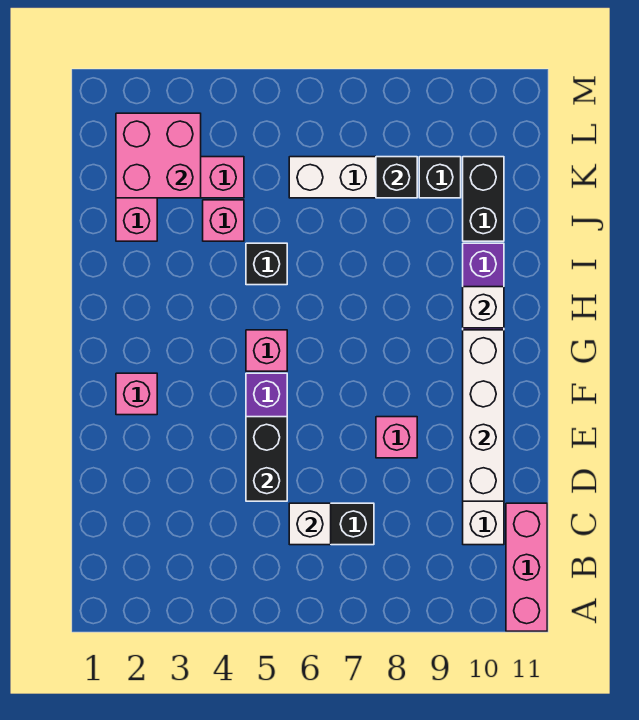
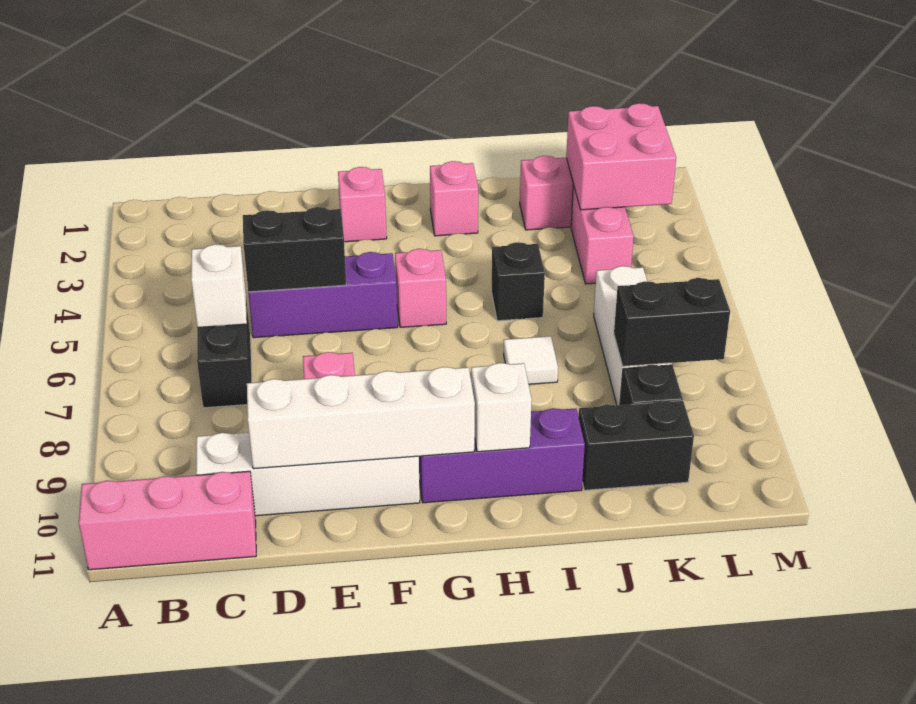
none -> white tile I7 level 1
pink brick J4 level 1 -> pink brick H2 level 1
black brick K8 level 2 -> black brick K8:L8 level 2

